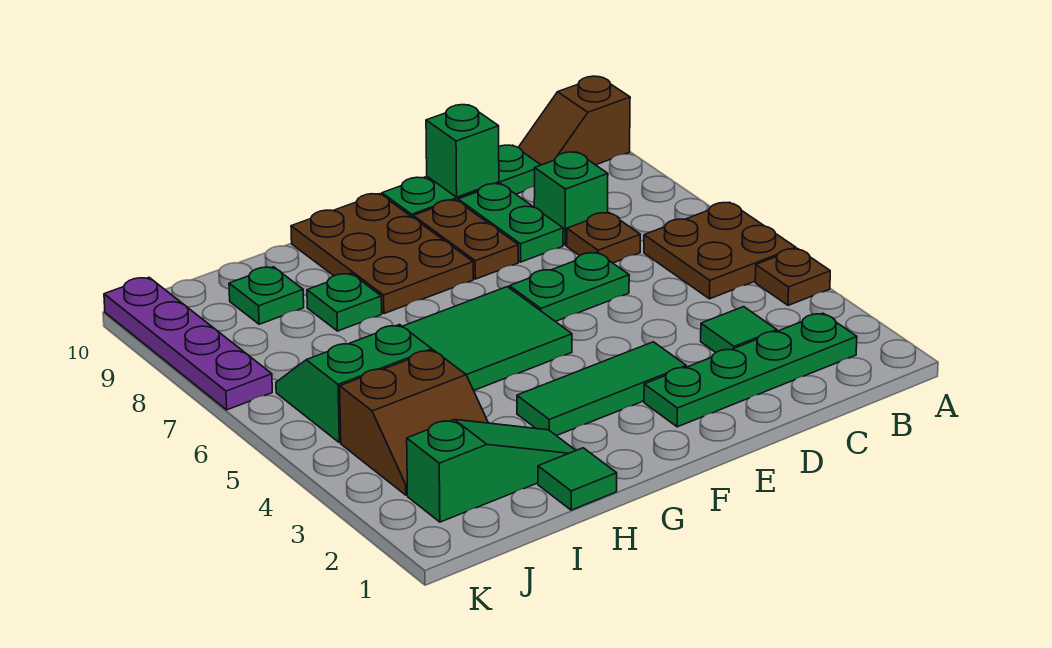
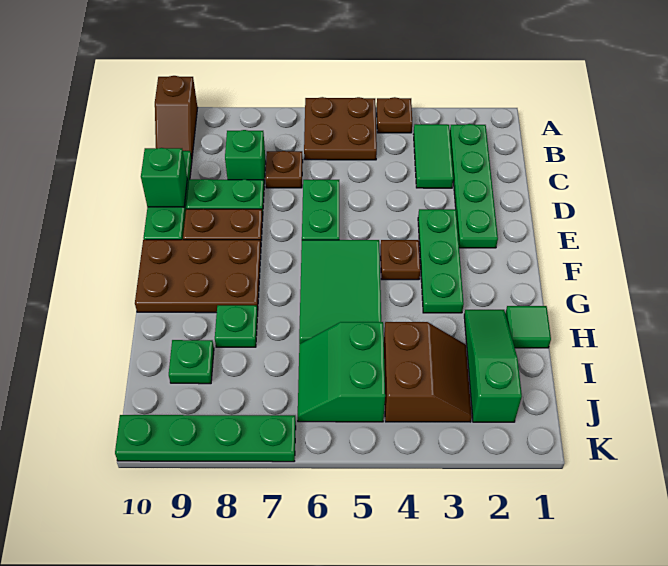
green tile C3 level 1 -> green tile B3:C3 level 1
green tile E3:G3 level 1 -> green plate E3:G3 level 1
none -> brown plate F4 level 1
purple plate K7:K10 level 1 -> green plate K7:K10 level 1

